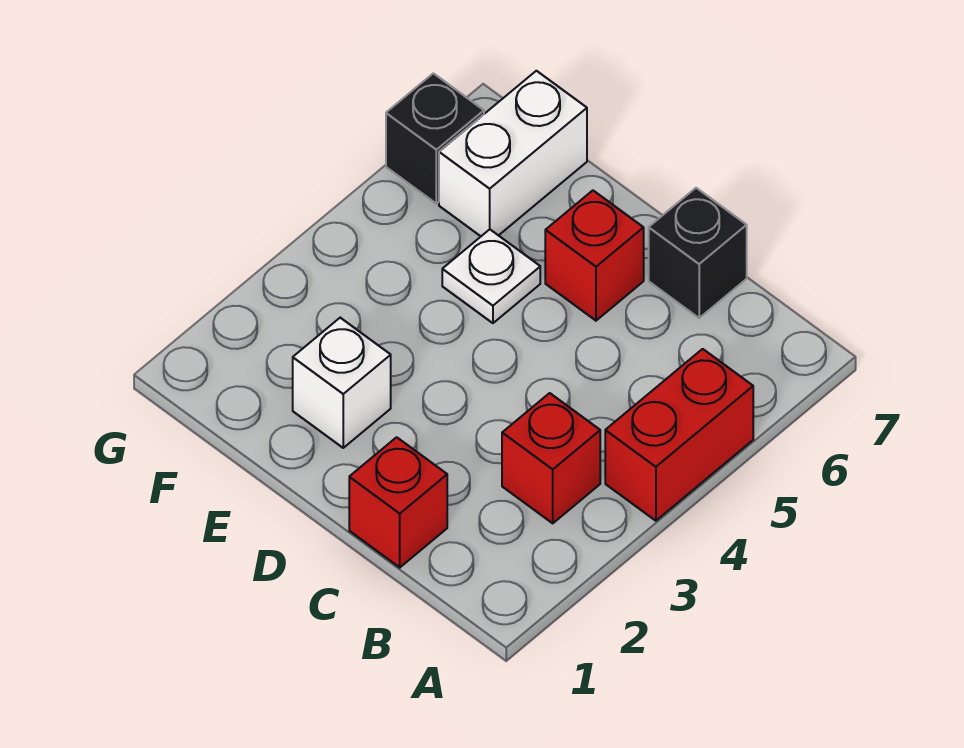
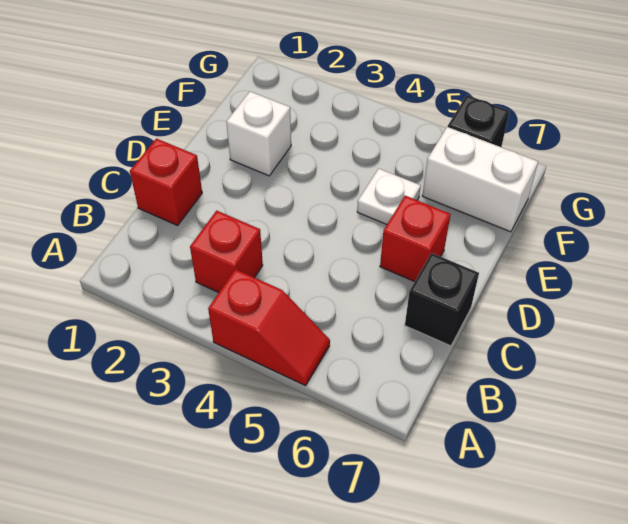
red brick A4:A5 level 1 -> red slope A4:A5 level 1 top 4

